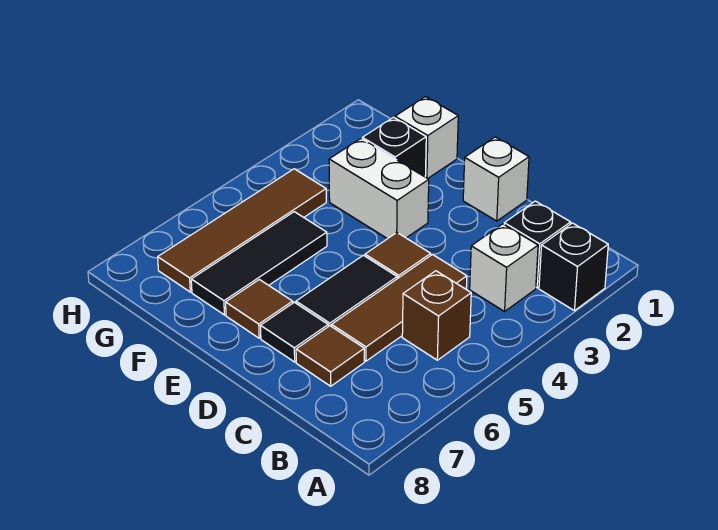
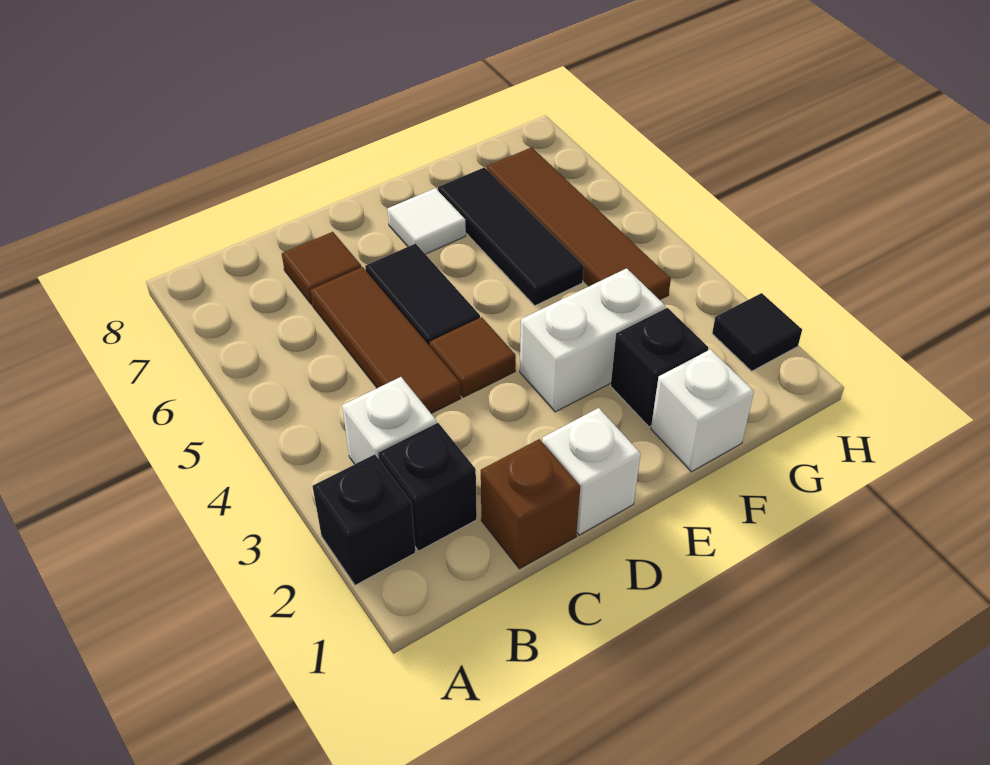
brown brick B5 level 1 -> brown brick C1 level 1
black tile D7 level 1 -> black tile H2 level 1
brown tile E7 level 1 -> white tile E7 level 1

